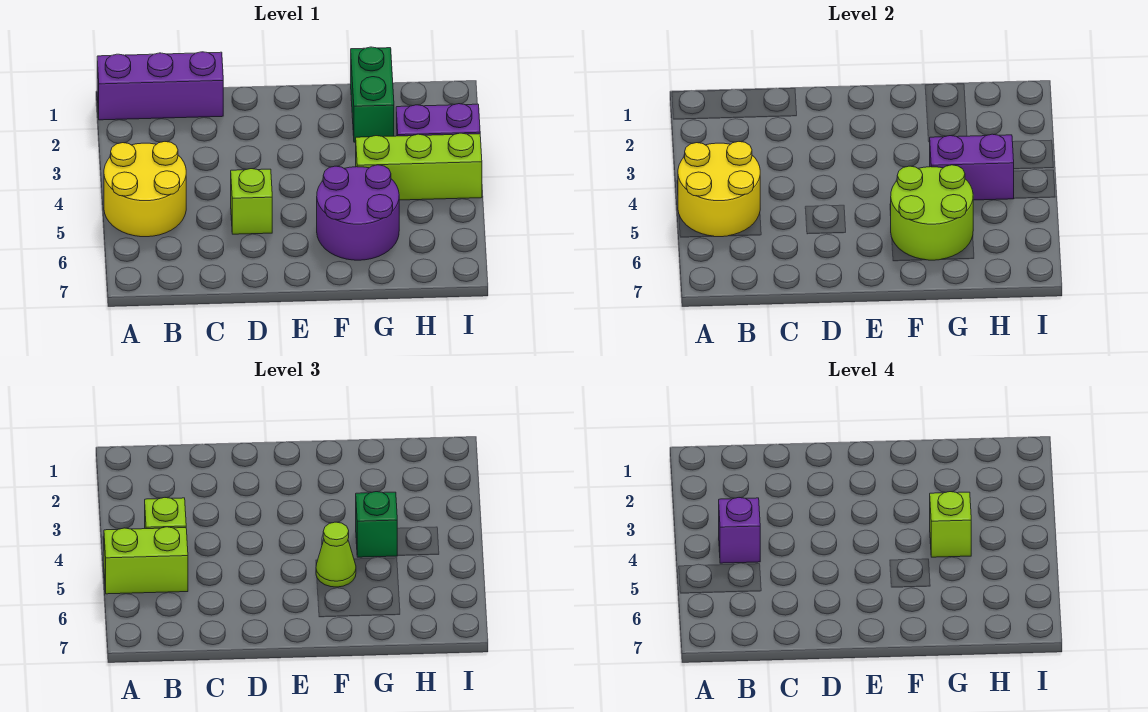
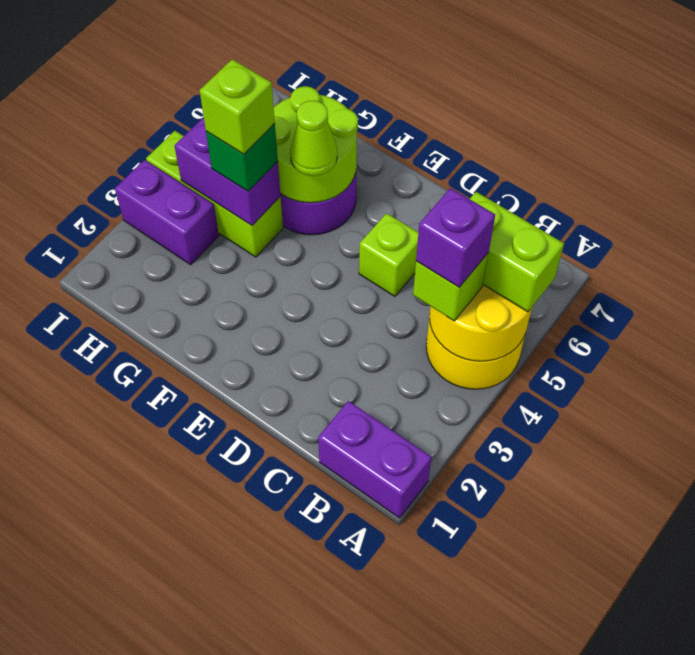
purple brick A1:C1 level 1 -> purple brick A1:B1 level 1
green brick G1:G2 level 1 -> none

